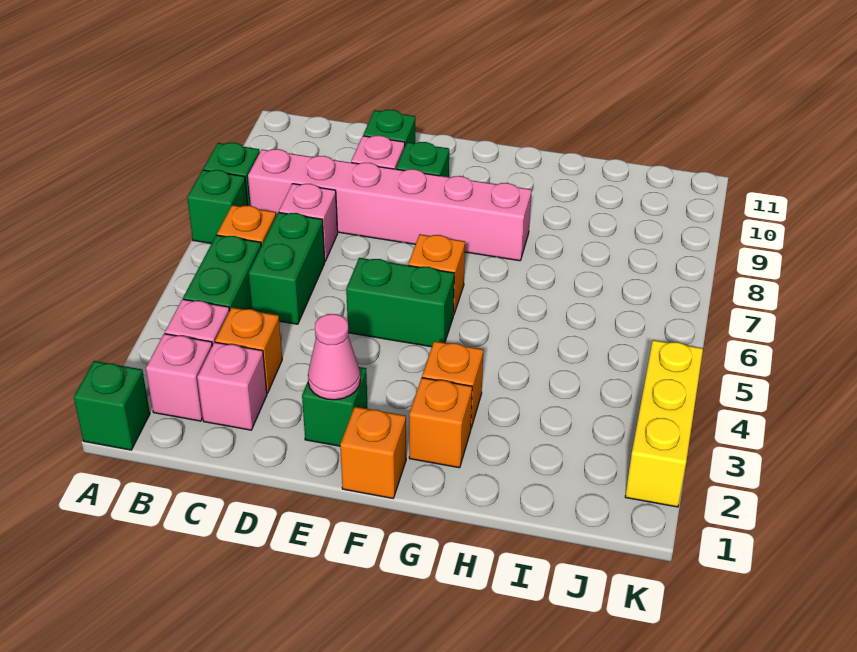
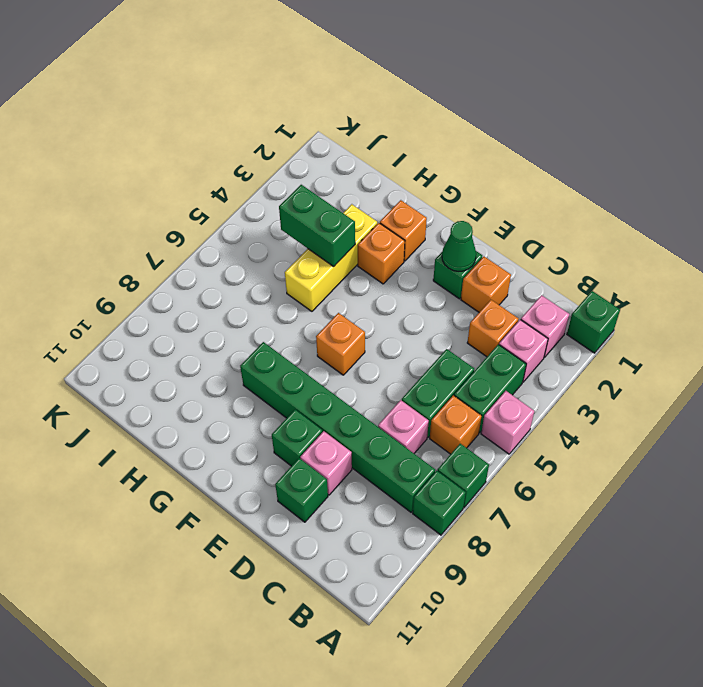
pink brick B8:G8 level 1 -> green brick B8:G8 level 1
pink brick C2 level 1 -> pink brick A5 level 1
pink cone E2 level 2 -> green cone E2 level 2
green brick E5:F5 level 1 -> green brick H4:I4 level 2
orange brick F1 level 1 -> orange brick D2 level 1
yellow brick K2:K4 level 1 -> yellow brick H3:H5 level 1

